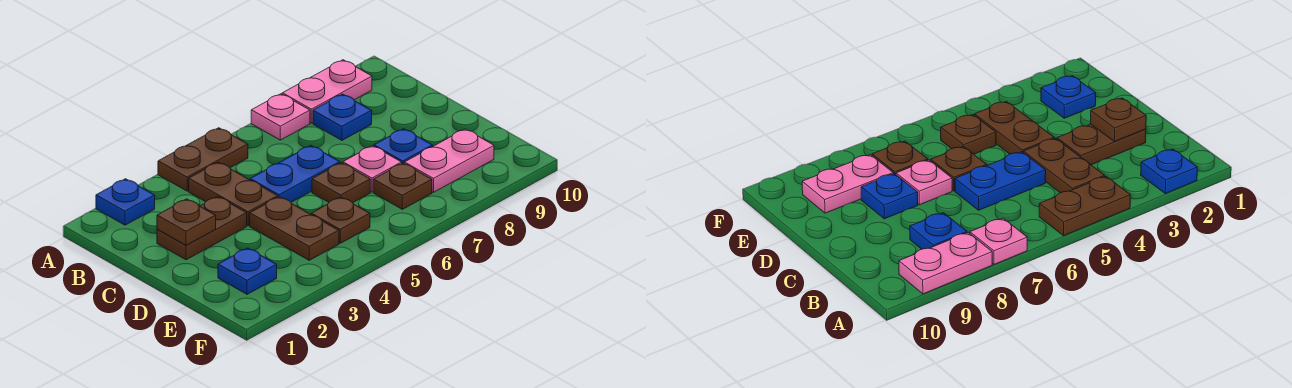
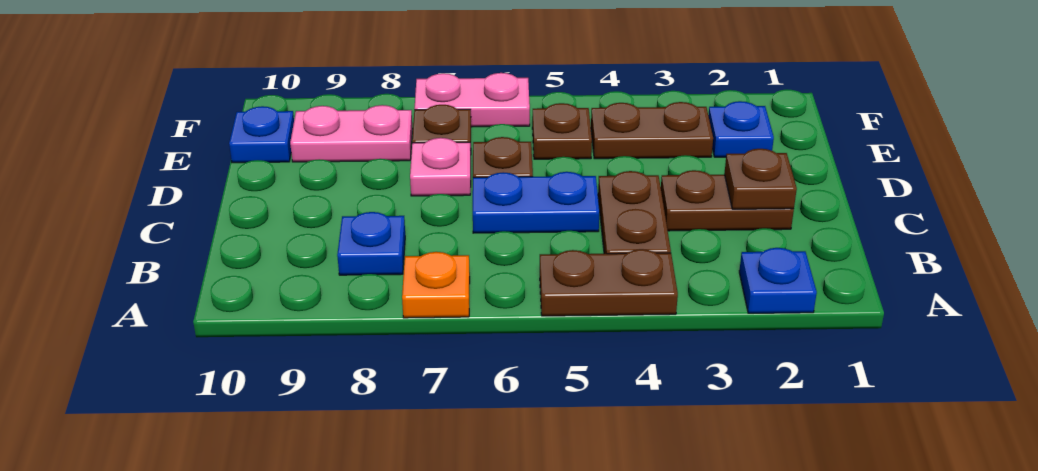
pink plate A7 level 1 -> orange plate A7 level 1
pink plate A8:A9 level 1 -> pink plate F6:F7 level 1
brown plate D4:E4 level 1 -> brown plate E3:E4 level 1
blue plate D8 level 1 -> blue plate E10 level 1

